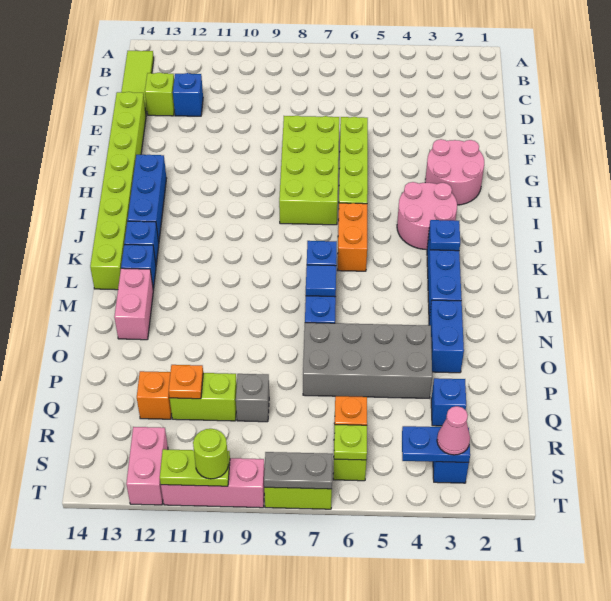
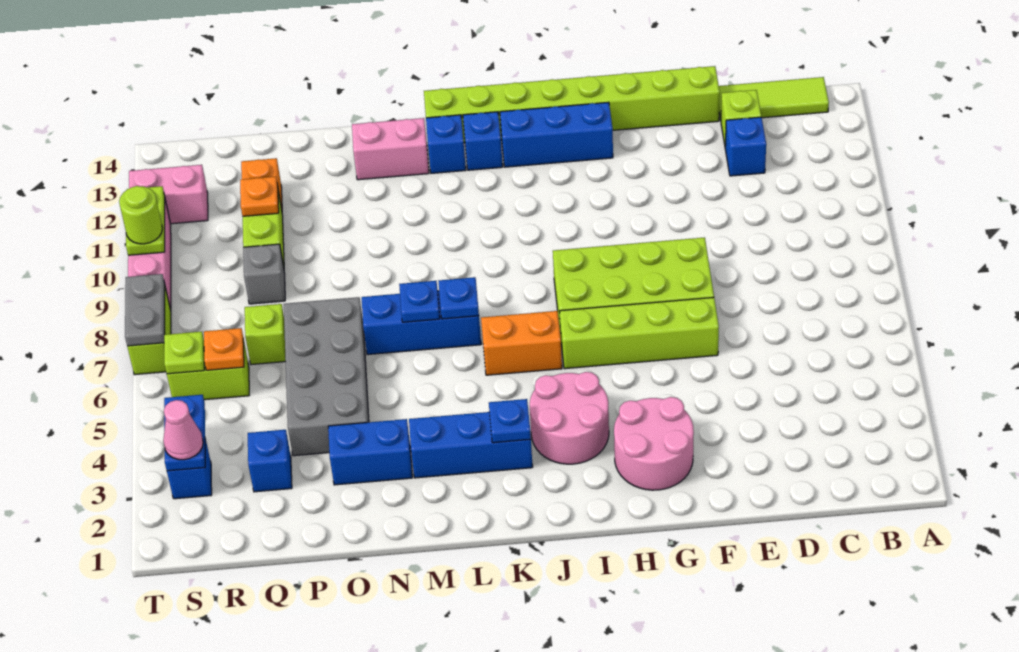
blue tile M7 level 2 -> blue plate M7 level 2
none -> lime brick Q7 level 1

